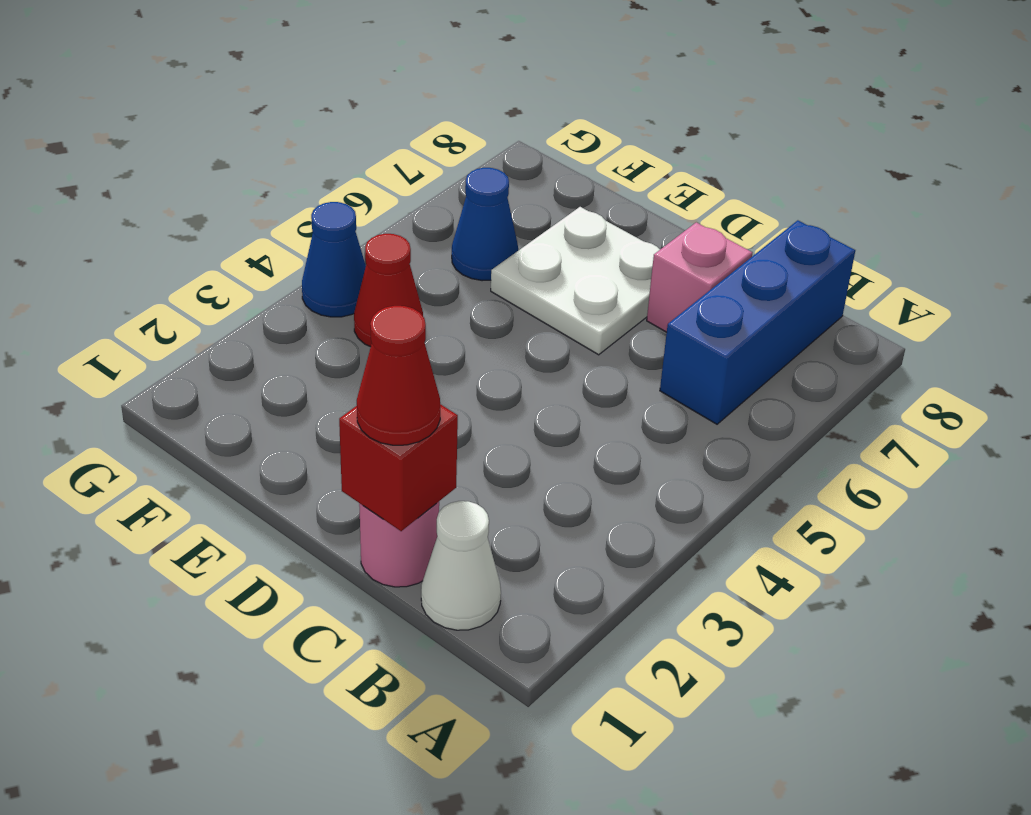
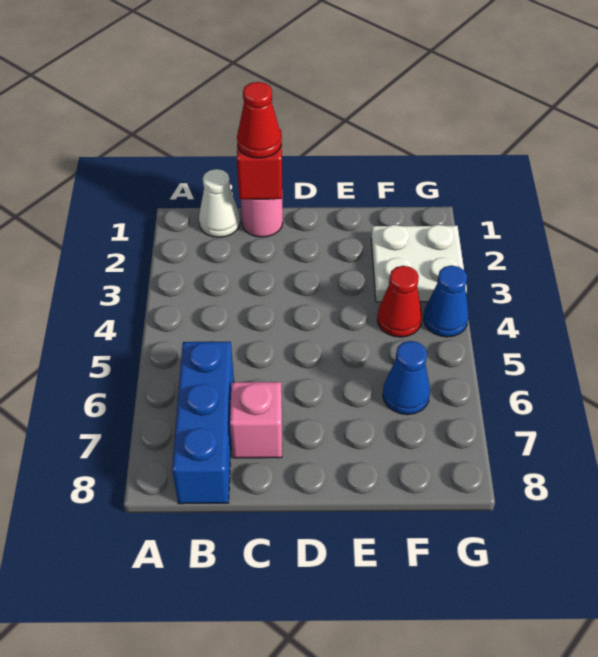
white plate D6:E7 level 1 -> white plate F2:G3 level 1

